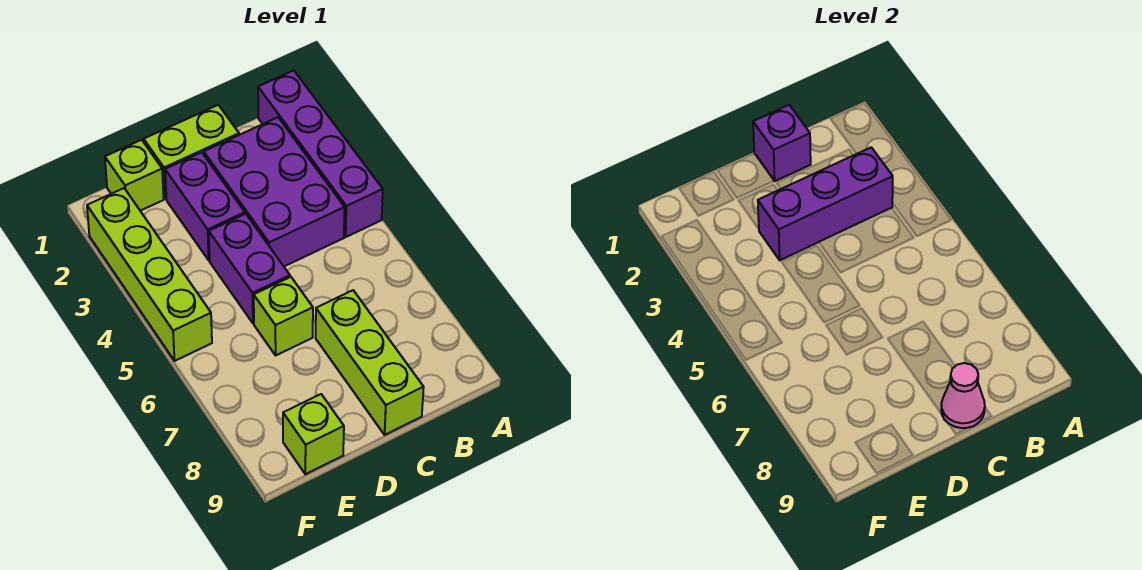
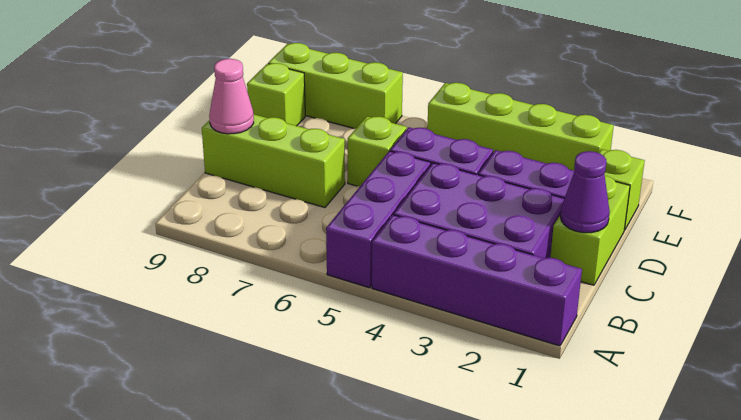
purple brick B3:D3 level 2 -> purple brick A5:C5 level 1
purple brick C1 level 2 -> purple cone C1 level 2
none -> lime brick F7:F9 level 1

